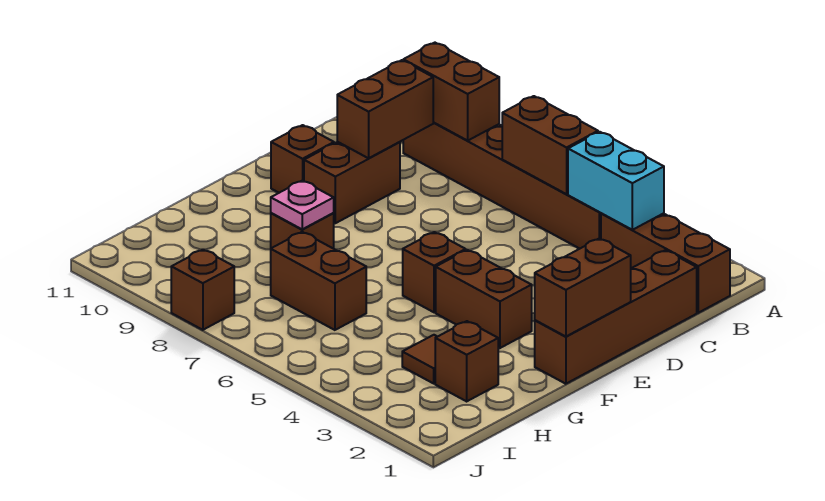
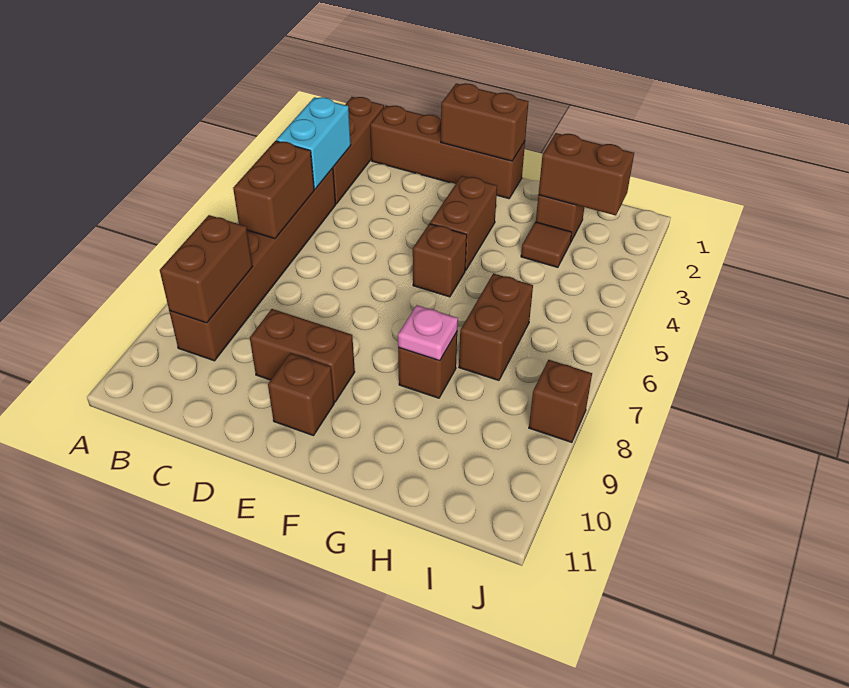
brown brick C9:D9 level 2 -> brown brick H2:I2 level 2

